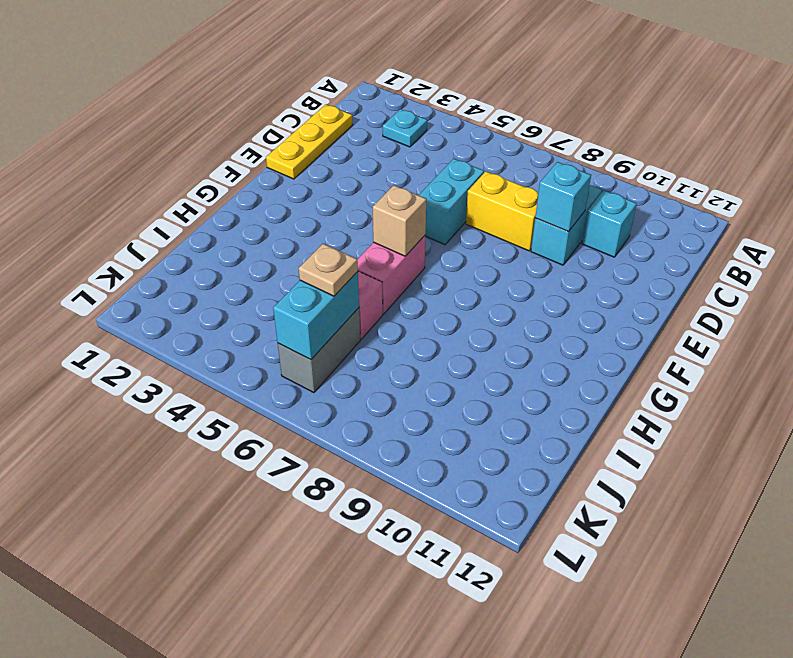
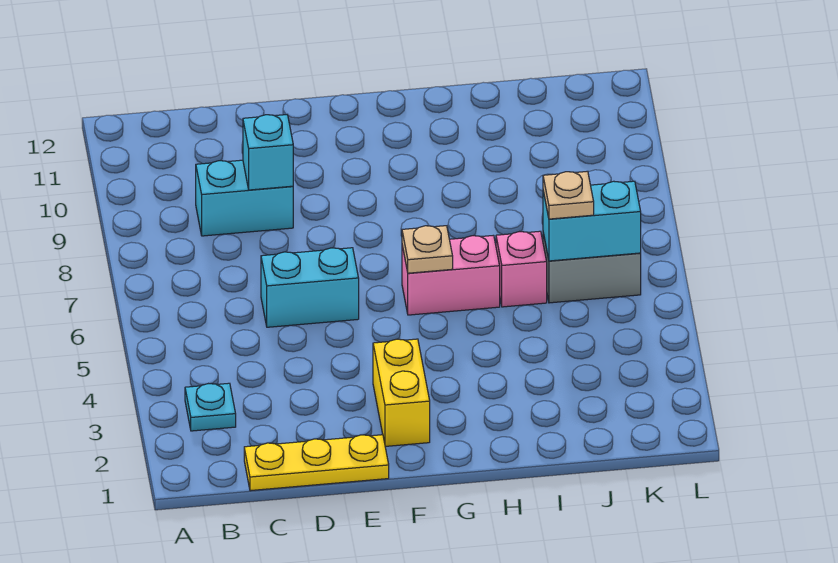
cyan brick C10 level 1 -> none
yellow brick D7:D8 level 1 -> yellow brick F2:F3 level 1
tan brick G6 level 2 -> tan plate G6 level 2

